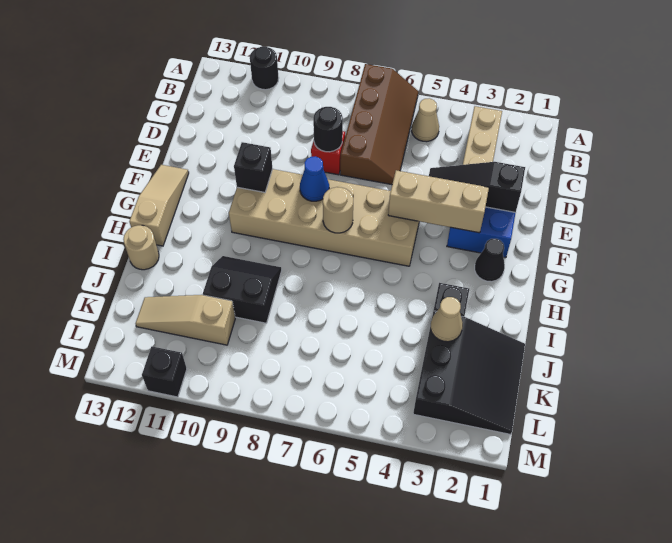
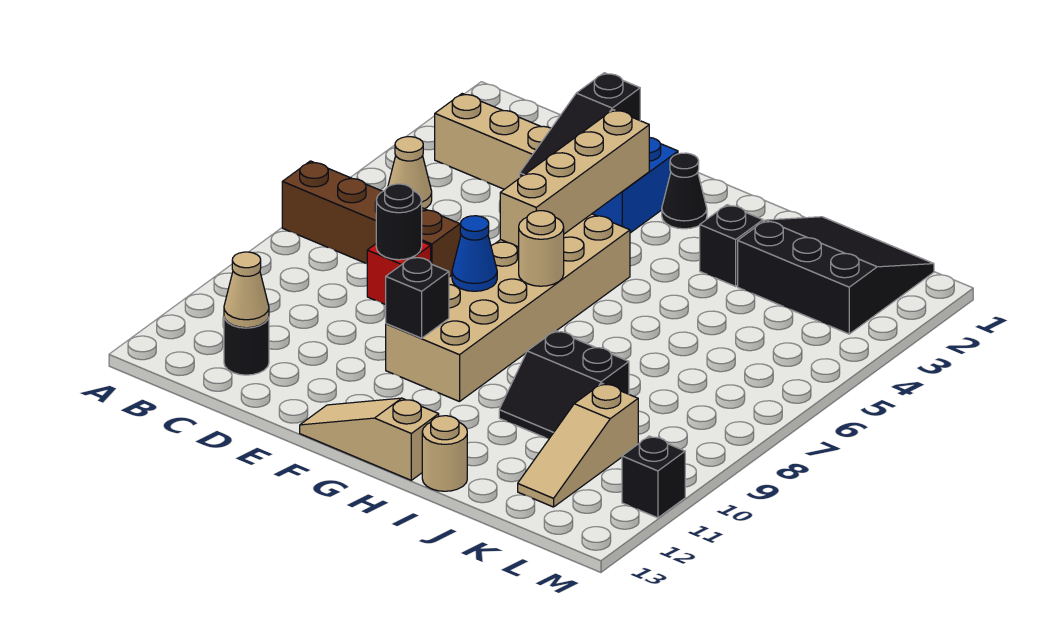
black round brick A11 level 1 -> black round brick C12 level 1
tan brick F3:F5 level 2 -> tan brick F3:F6 level 2
black slope I9:J10 level 1 top J -> black slope I9:J10 level 1 top 9
tan cone J3 level 2 -> tan cone C12 level 2

